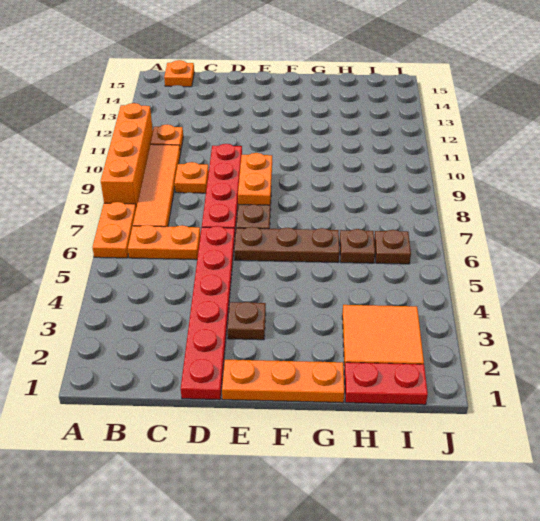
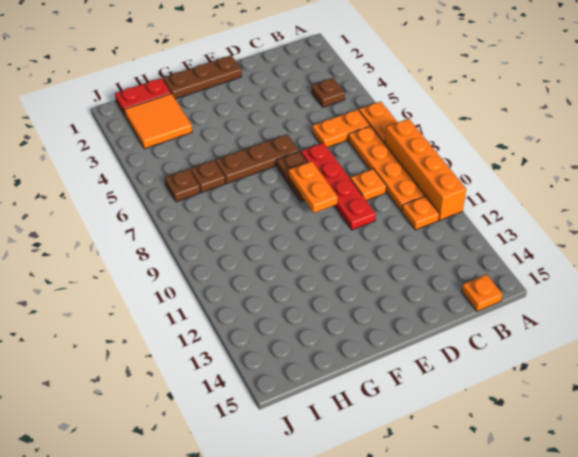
orange tile B7:B10 level 1 -> orange plate B7:B10 level 1
red plate D1:D6 level 1 -> none
orange plate E1:G1 level 1 -> brown plate E1:G1 level 1
brown plate E3 level 1 -> brown plate B4 level 1

